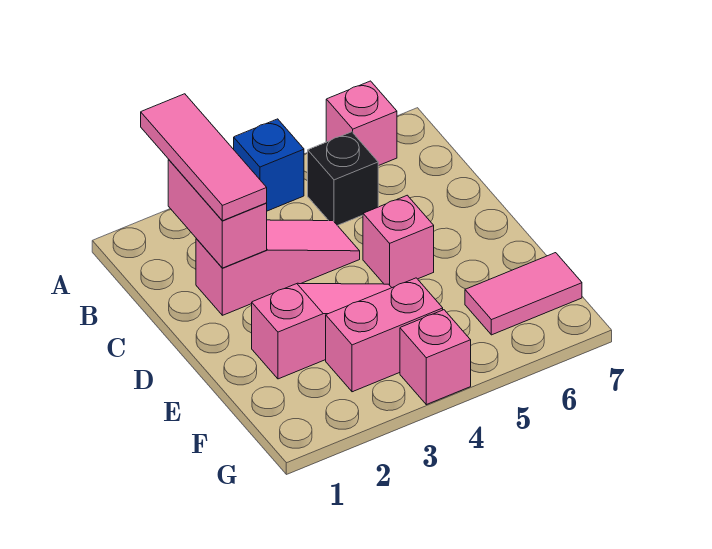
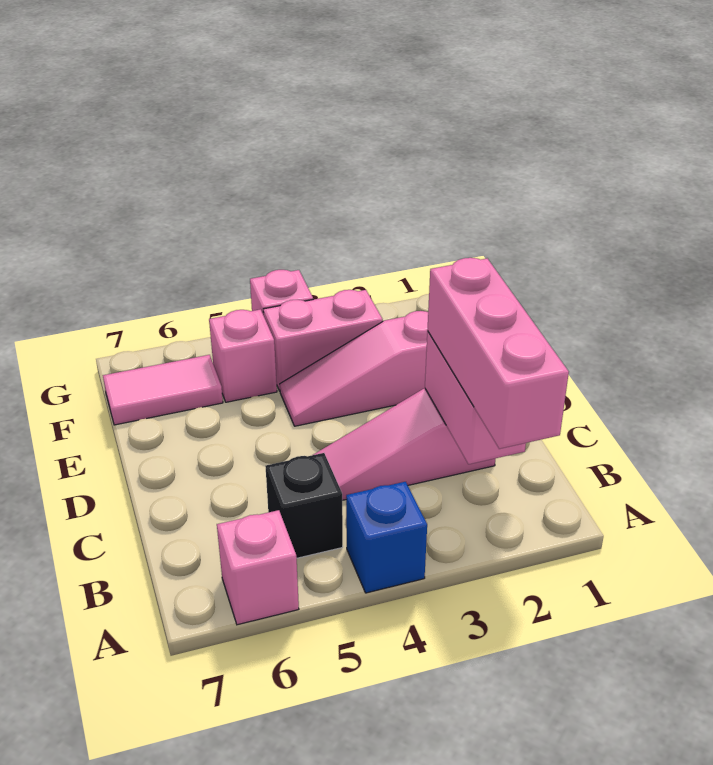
pink tile A2:C2 level 3 -> pink brick A2:C2 level 3
pink brick D5 level 1 -> pink brick F5 level 1

